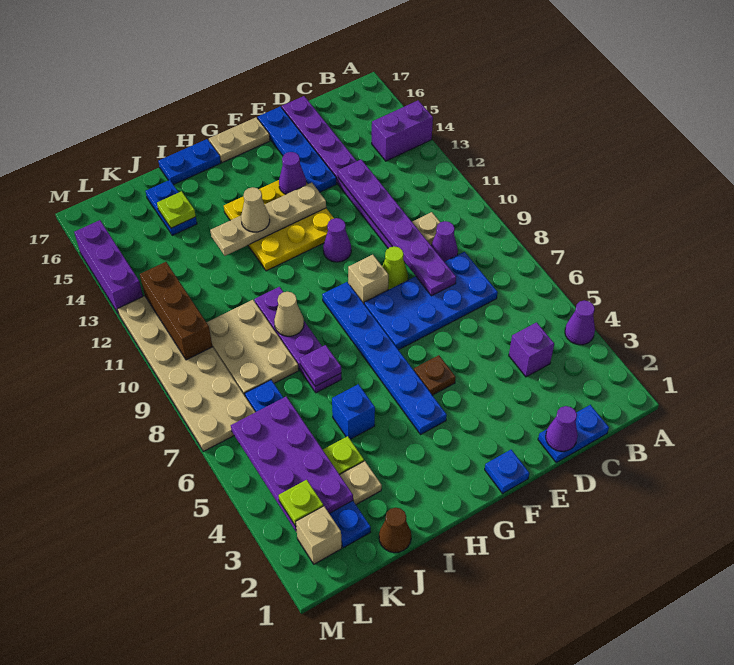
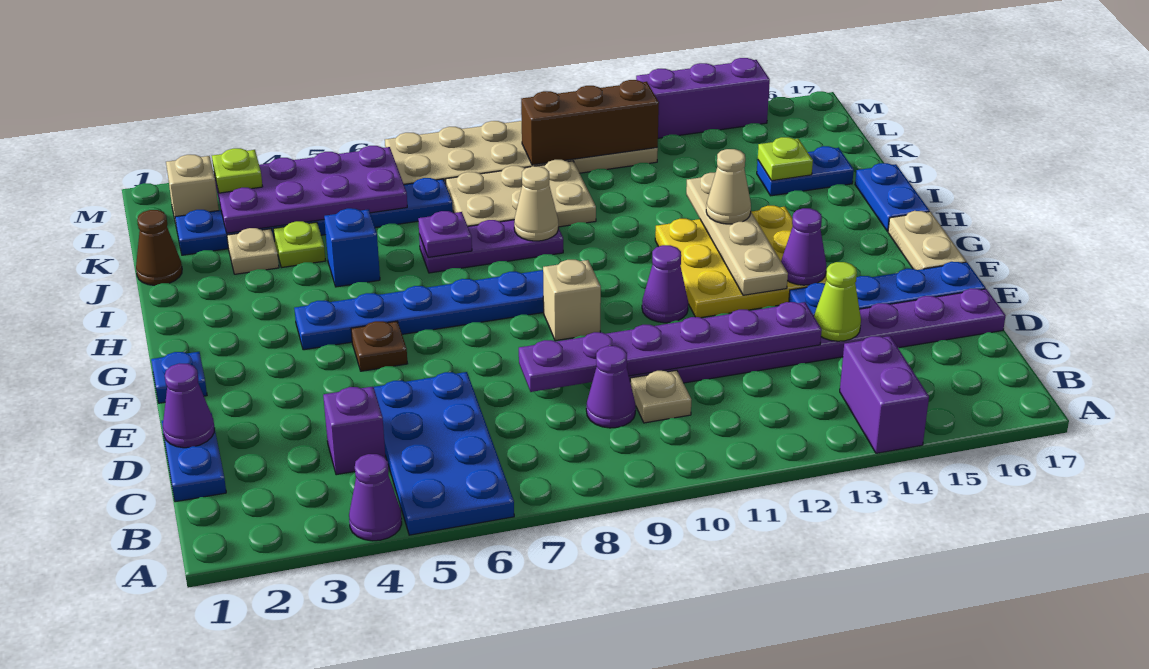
blue plate C7:F8 level 1 -> blue plate A5:D6 level 1
lime cone E9 level 1 -> lime cone D14 level 2
purple plate I7:I10 level 1 -> purple plate I7:I9 level 1

